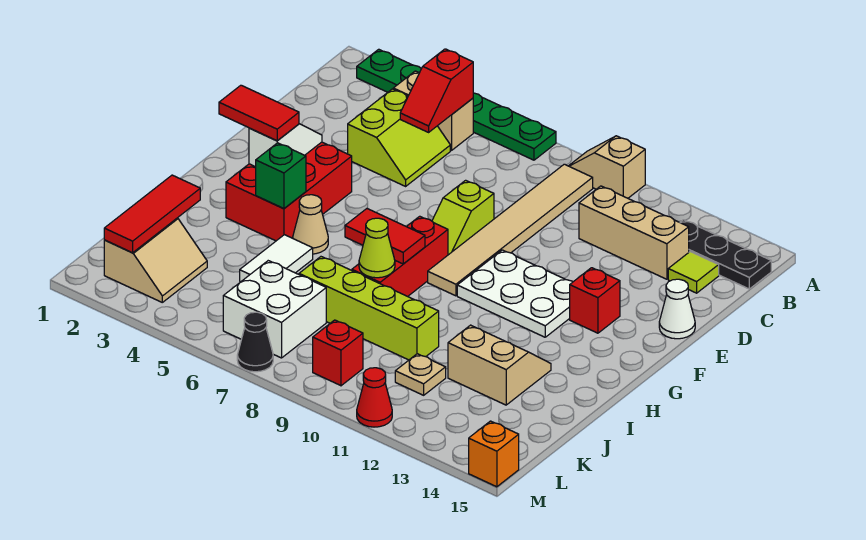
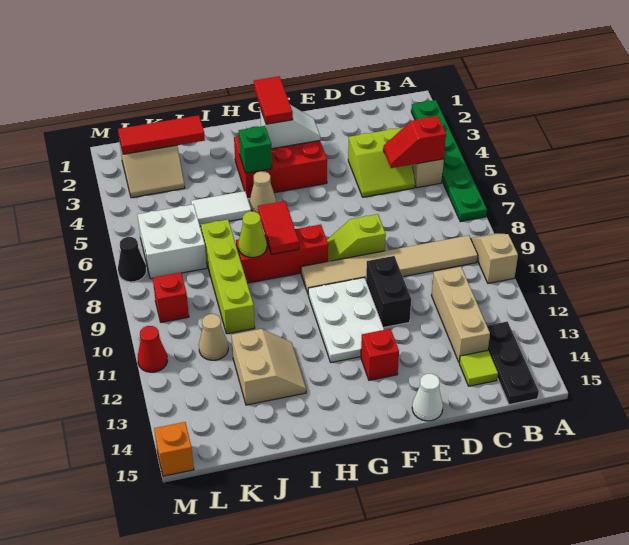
none -> black brick E10:E11 level 1
tan plate K11 level 1 -> tan cone K11 level 1

